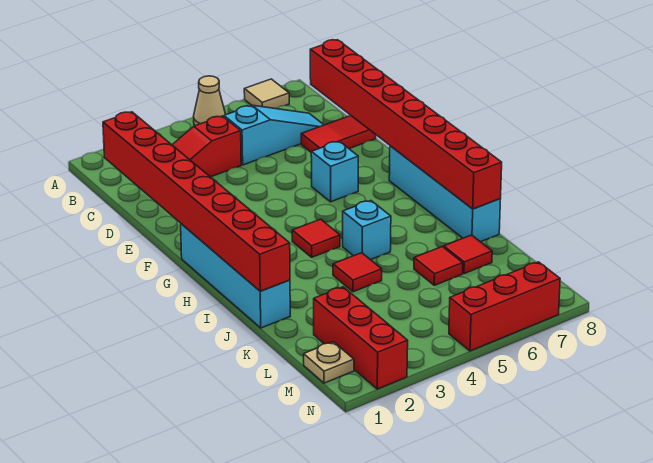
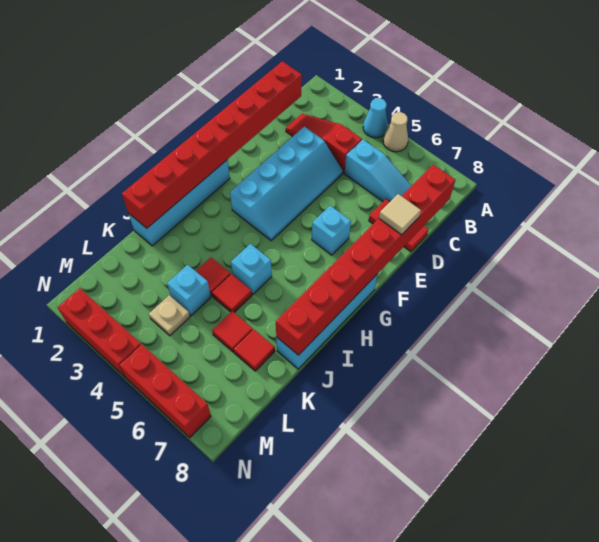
none -> cyan cone A4 level 1
tan tile A7 level 1 -> tan tile E8 level 3
none -> cyan slope D3:G4 level 1 top 3
red tile H4 level 1 -> red tile J5 level 1
none -> cyan brick K4 level 1
red brick L2:N2 level 1 -> red brick N2:N4 level 1
tan plate M1 level 1 -> tan plate L4 level 1

